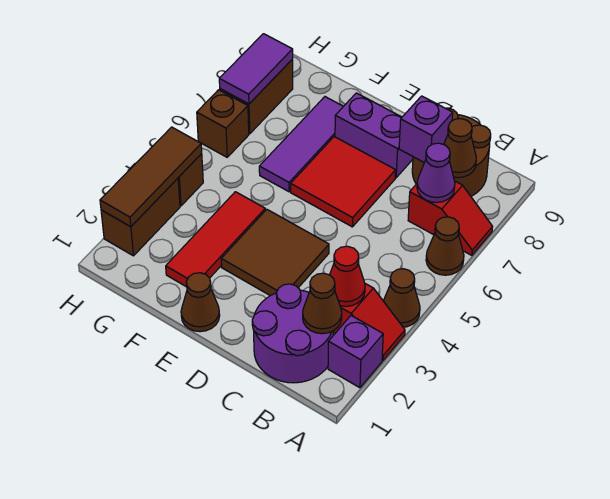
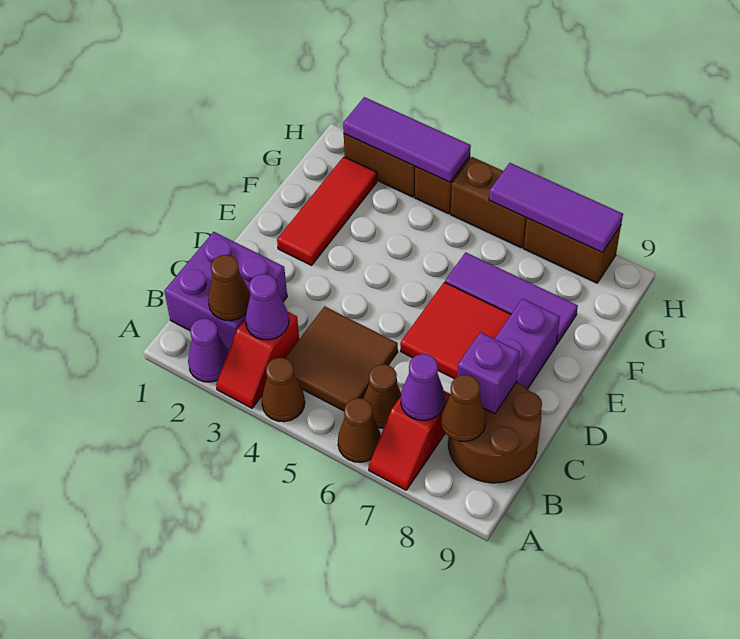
purple brick A2 level 1 -> purple cone A2 level 1
purple round brick B1:C2 level 1 -> purple brick B1:C2 level 1
red cone B3 level 2 -> purple cone B3 level 2
brown tile D3:E4 level 1 -> brown tile B4:C5 level 1
brown cone E1 level 1 -> brown cone B6 level 1
red tile F2:F4 level 1 -> red tile E2:G2 level 1
brown tile H2:H4 level 2 -> purple tile H2:H4 level 2
brown brick H6 level 1 -> brown brick H5:H6 level 1
purple tile H7:H8 level 2 -> purple tile H6:H8 level 2

